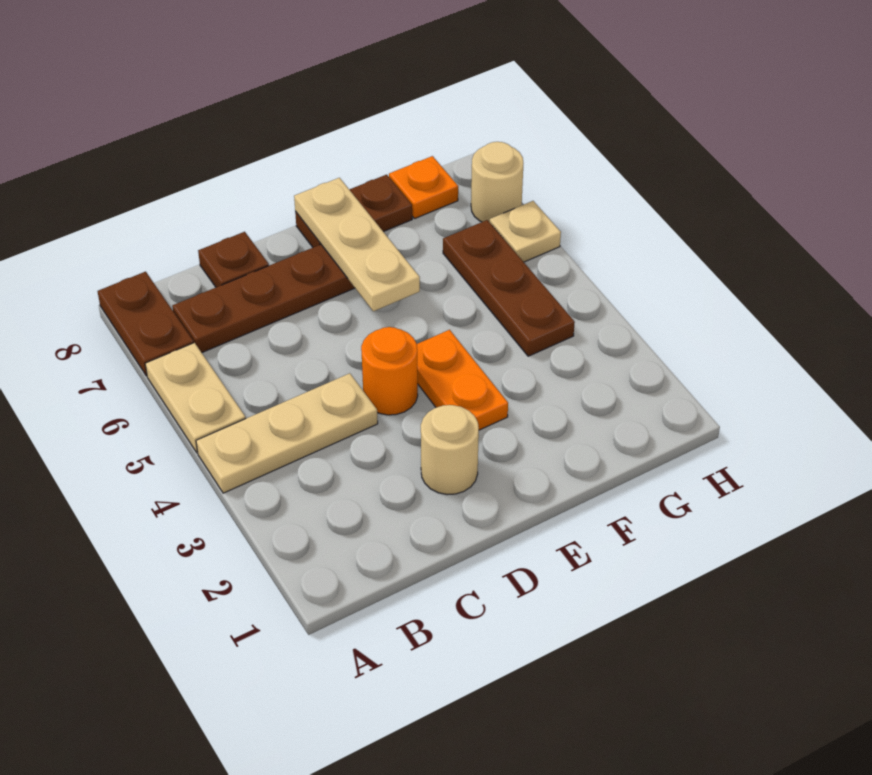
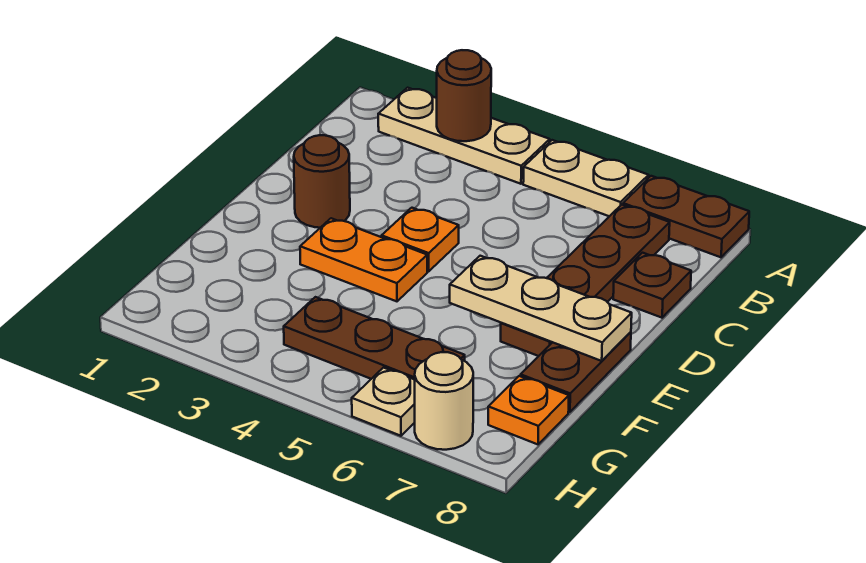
none -> brown round brick A3 level 2
tan plate A4:C4 level 1 -> tan plate A2:A4 level 1
tan round brick D2 level 1 -> brown round brick D2 level 1
orange round brick D4 level 1 -> orange plate D4 level 1

